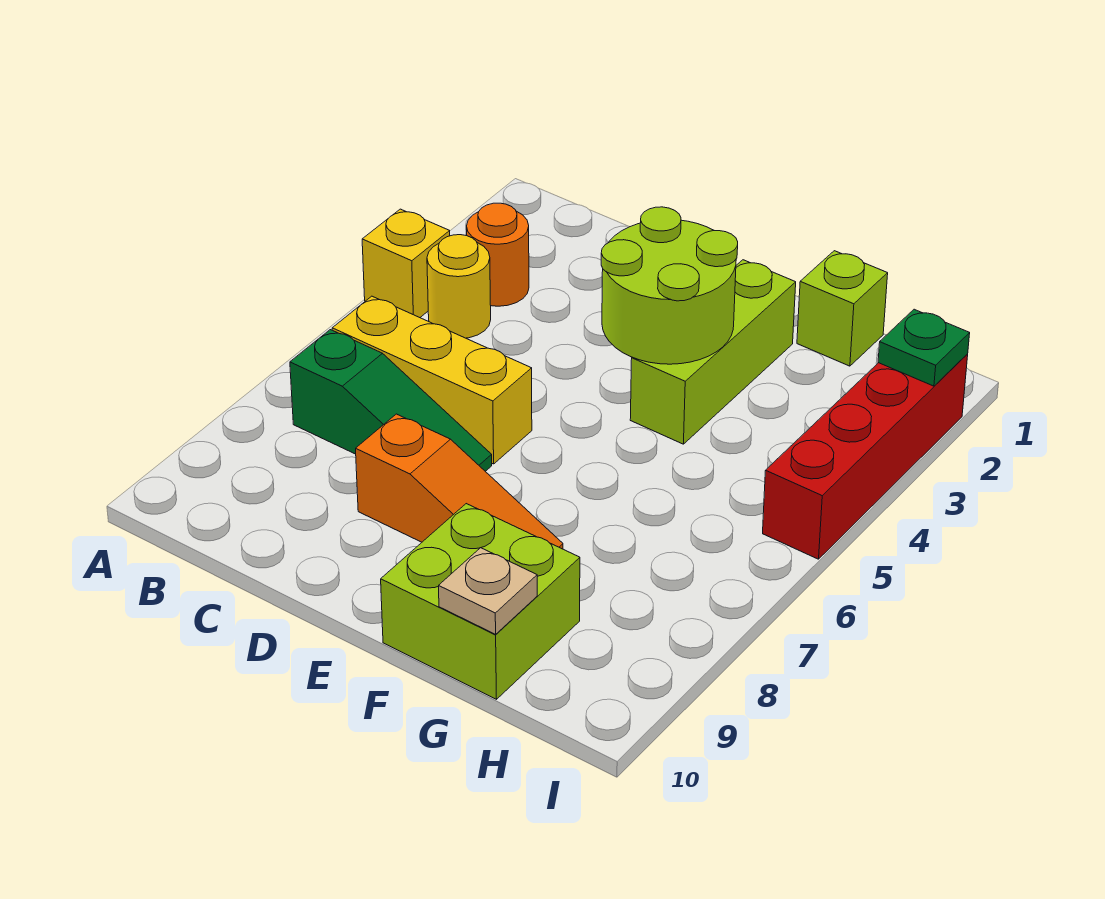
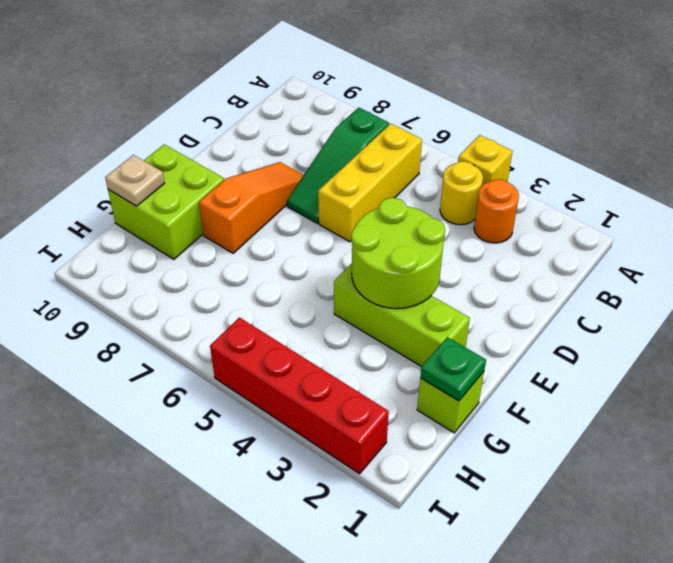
orange slope D8:F8 level 1 top D -> orange slope D8:F8 level 1 top F
green plate I2 level 2 -> green plate G1 level 2

